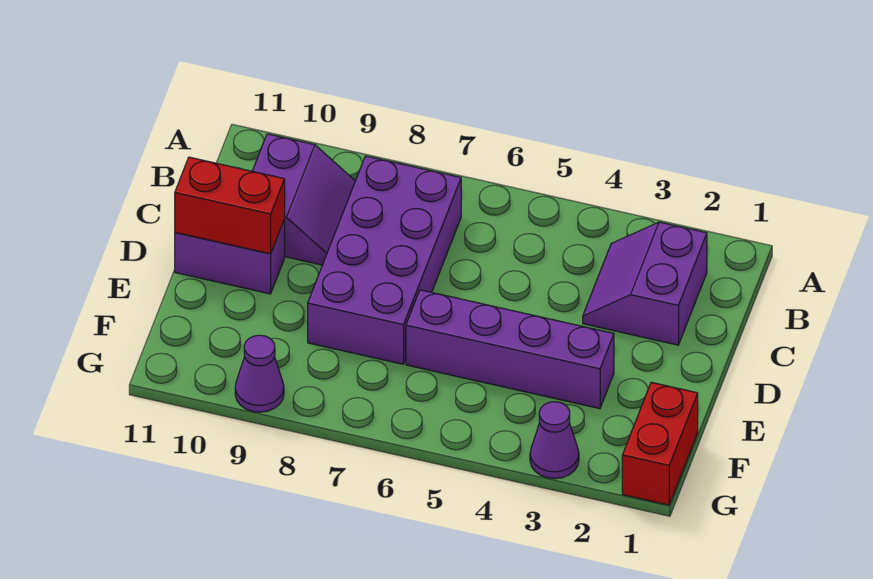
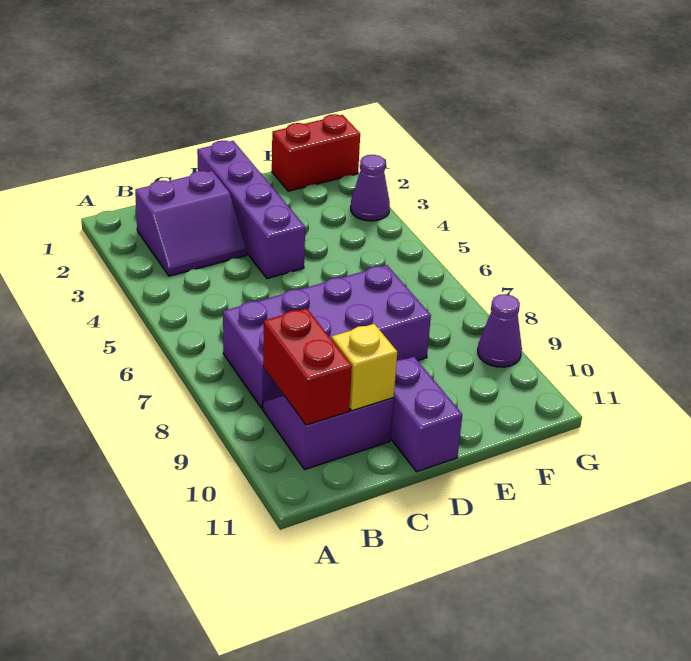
none -> yellow brick C10 level 2
red brick D10:D11 level 2 -> red brick B9:B10 level 2
purple brick E3:E6 level 1 -> purple brick D1:D4 level 1

